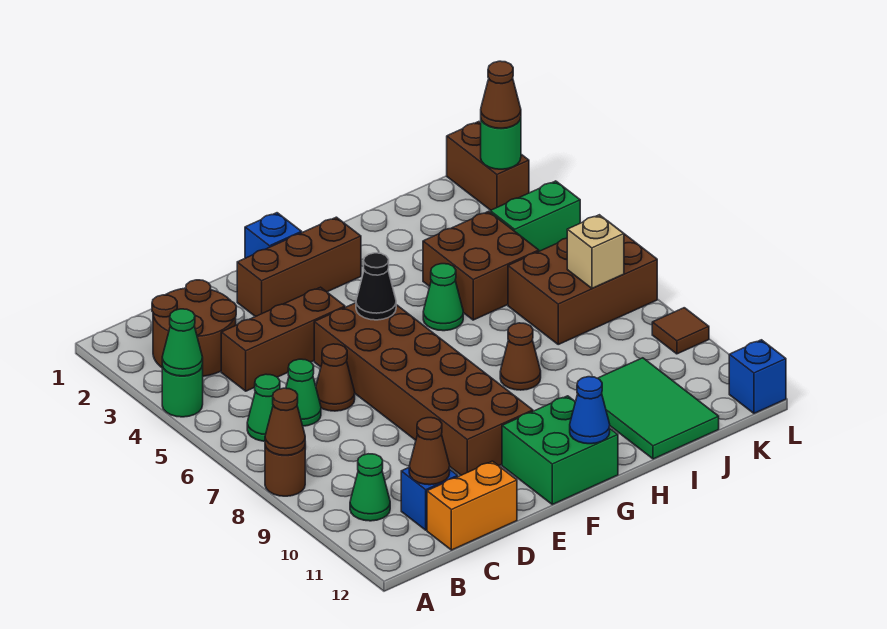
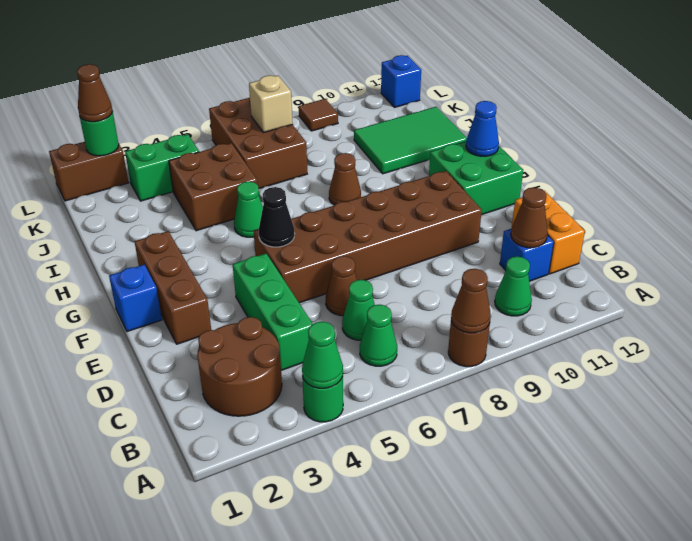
brown brick C4:E4 level 1 -> green brick C4:E4 level 1
green brick K4:L4 level 1 -> green brick K3:K4 level 1

